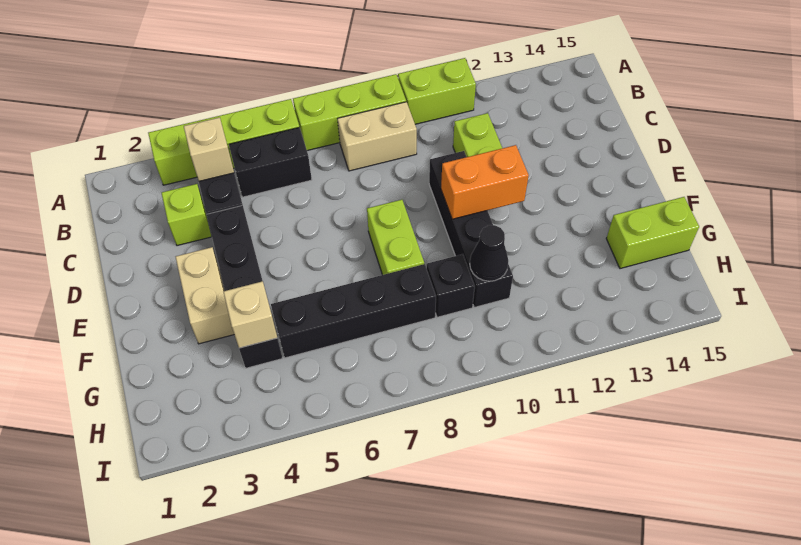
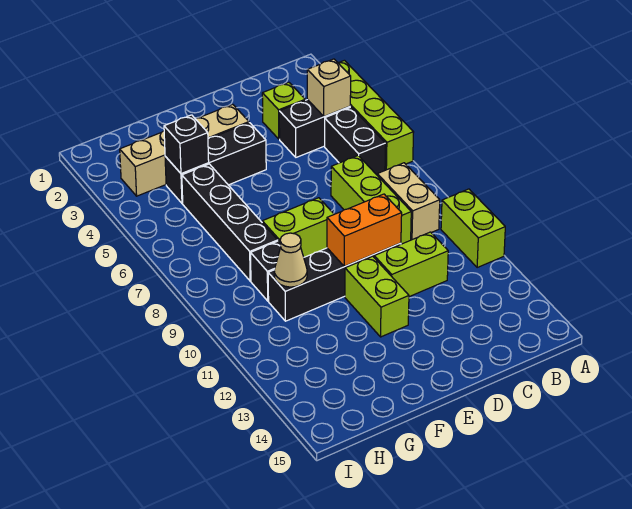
lime brick A7:A9 level 1 -> lime brick C7:C9 level 1
black brick D4:G4 level 1 -> black brick E4:G4 level 1
tan brick E3:F3 level 1 -> tan brick E3:H3 level 1
orange brick E10:E11 level 2 -> orange brick D10:E10 level 2
tan brick G4 level 2 -> black brick G4 level 2
black cone G10 level 2 -> tan cone G10 level 2
lime brick G14:G15 level 1 -> lime brick E11:E12 level 1

